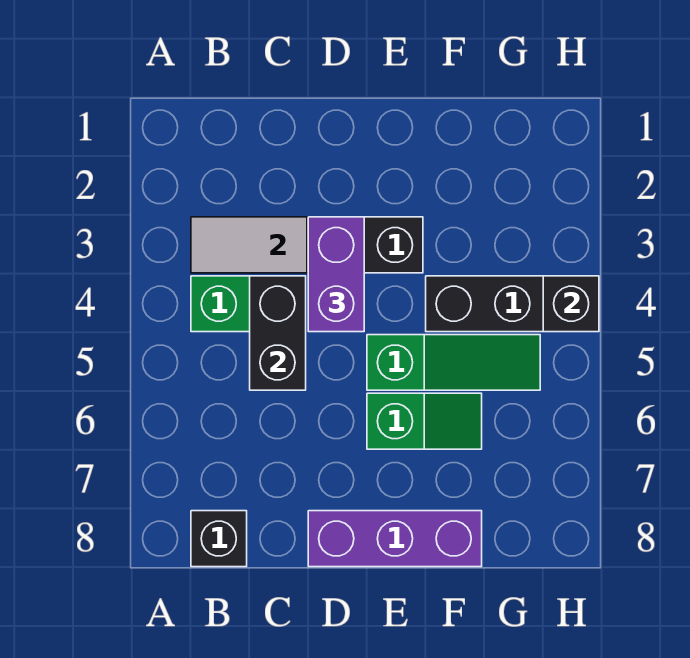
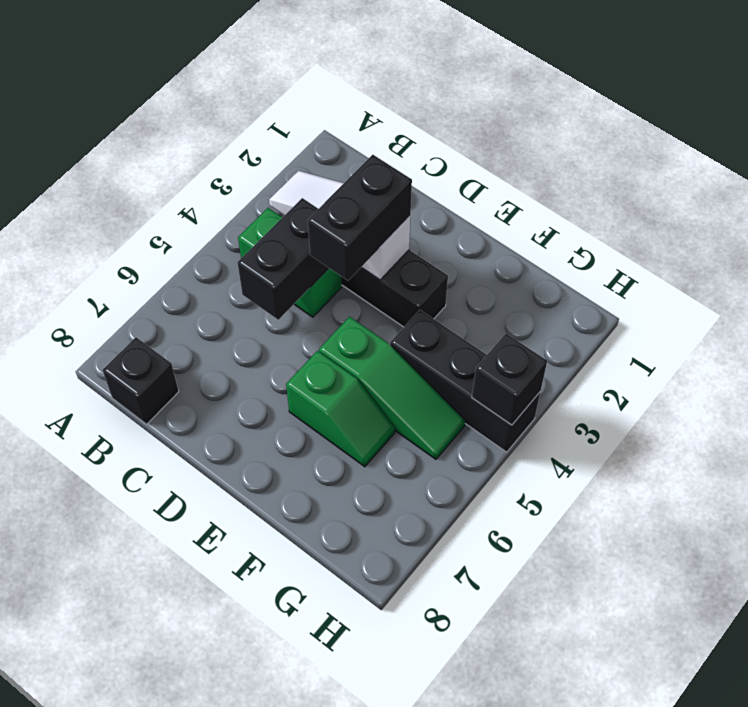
purple brick D3:D4 level 3 -> black brick D3:D4 level 3
purple brick D8:F8 level 1 -> none

